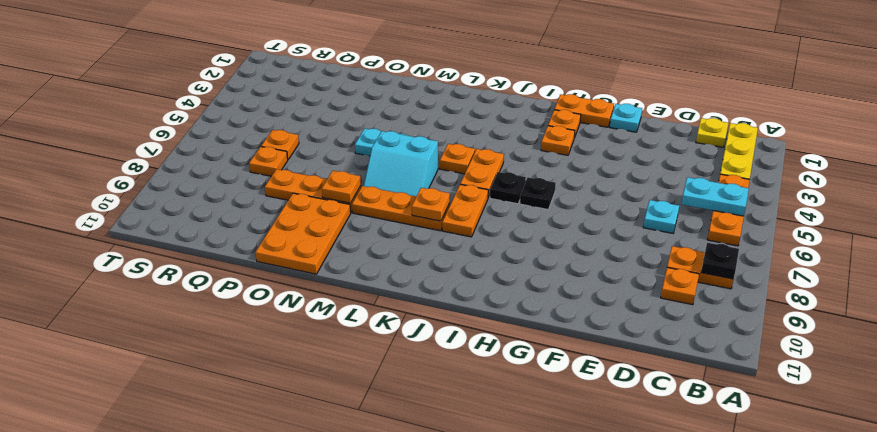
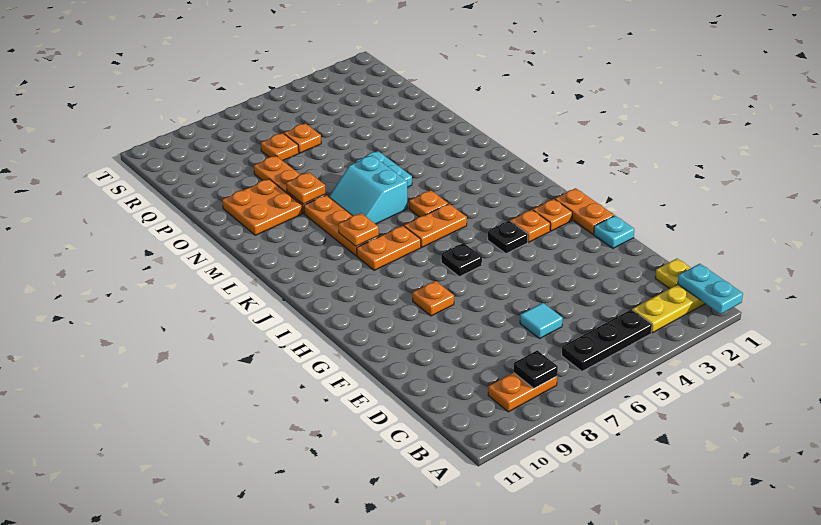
orange plate B4:B6 level 1 -> black plate B4:B6 level 1
cyan plate B5:C5 level 2 -> cyan plate A1:B1 level 2
orange plate B8:C8 level 1 -> orange plate B8:B9 level 1
orange plate C9 level 1 -> orange plate G8 level 1
cyan plate D6 level 1 -> cyan tile D6 level 1
black plate I6 level 1 -> black plate H4 level 1
orange plate N9:O11 level 1 -> orange plate N9:O10 level 1

